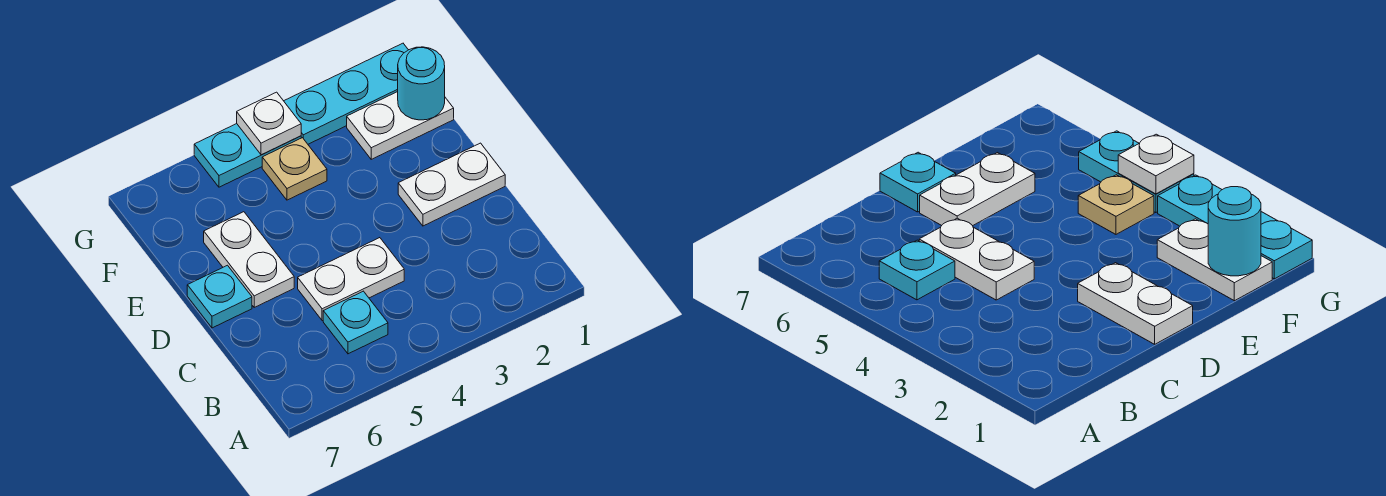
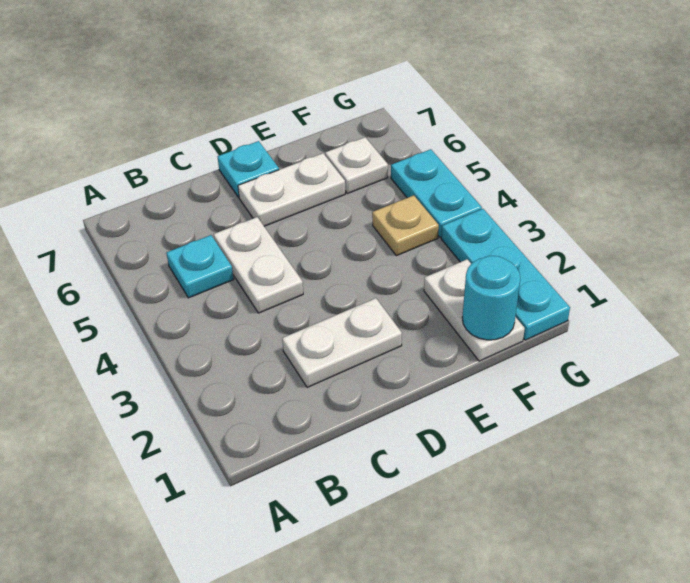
white plate D1:D2 level 1 -> white plate C2:D2 level 1
white plate G4 level 2 -> white plate F6 level 1

